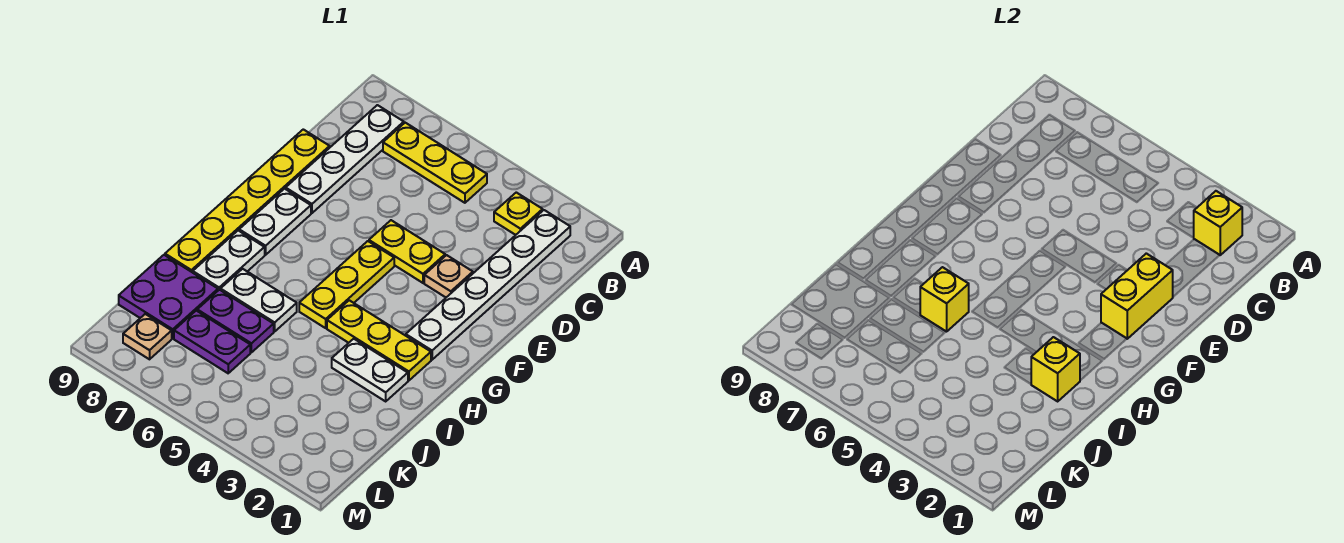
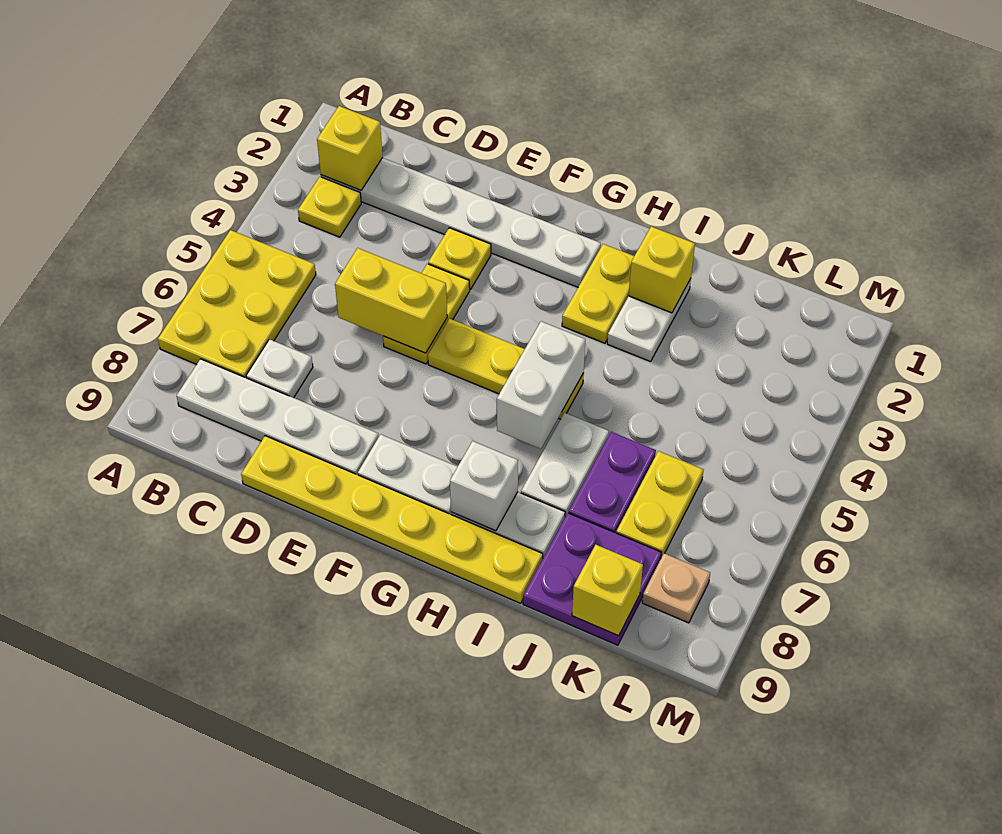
yellow plate B5:B7 level 1 -> yellow plate A5:B7 level 1
none -> white plate C7 level 1
yellow brick E2:F2 level 2 -> yellow brick D5:E5 level 2
tan plate E3 level 1 -> yellow plate E3 level 1
yellow plate H2:H4 level 1 -> yellow plate H2:H3 level 1
none -> white brick H5:H6 level 2
none -> white brick H8 level 2
yellow brick I6 level 2 -> yellow brick K9 level 2
purple plate K6:K7 level 1 -> yellow plate K6:K7 level 1

